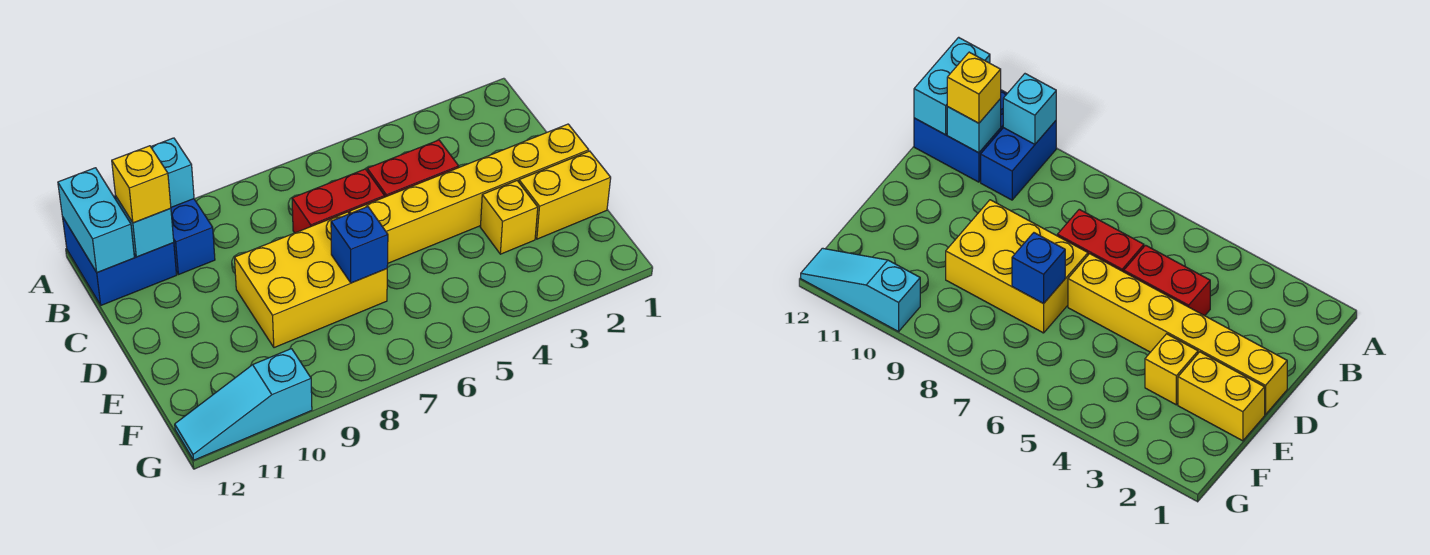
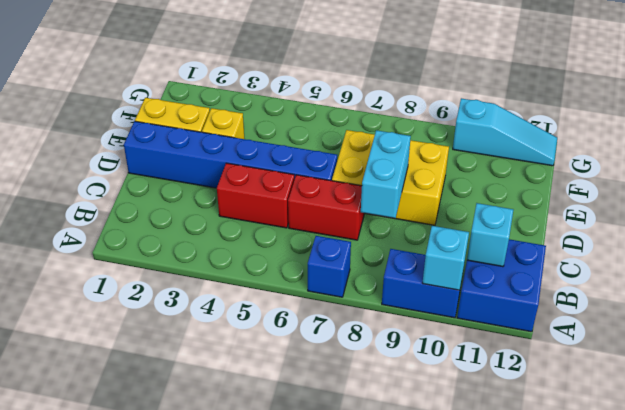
blue brick A10:B10 level 1 -> blue brick A9:A10 level 1
cyan brick A12:B12 level 2 -> cyan brick C8:D8 level 2
yellow brick B11 level 3 -> none
yellow brick D1:D6 level 1 -> blue brick D1:D6 level 1
blue brick E7 level 2 -> blue brick A7 level 1

